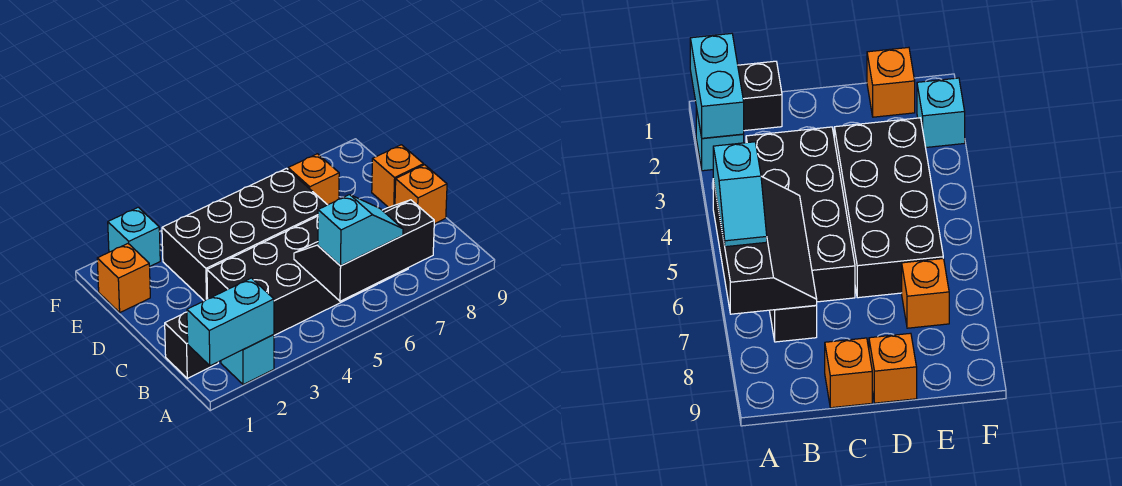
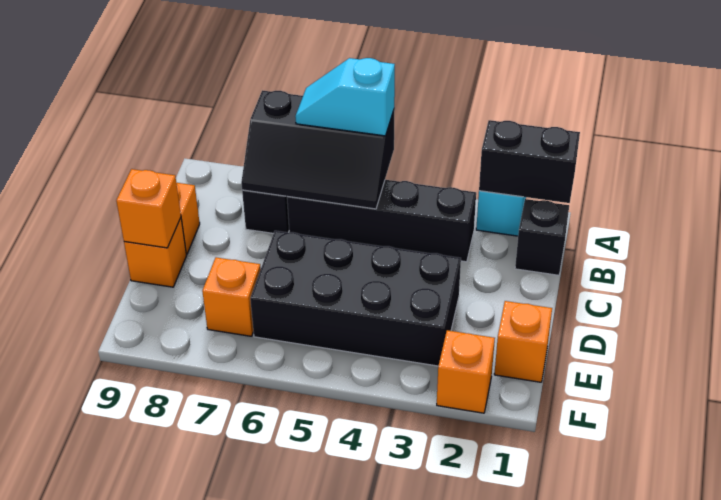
cyan brick A1:A2 level 2 -> black brick A1:A2 level 2
black brick B3:C6 level 1 -> black brick B3:B6 level 1
none -> orange brick D9 level 2
cyan brick F2 level 1 -> orange brick F2 level 1

